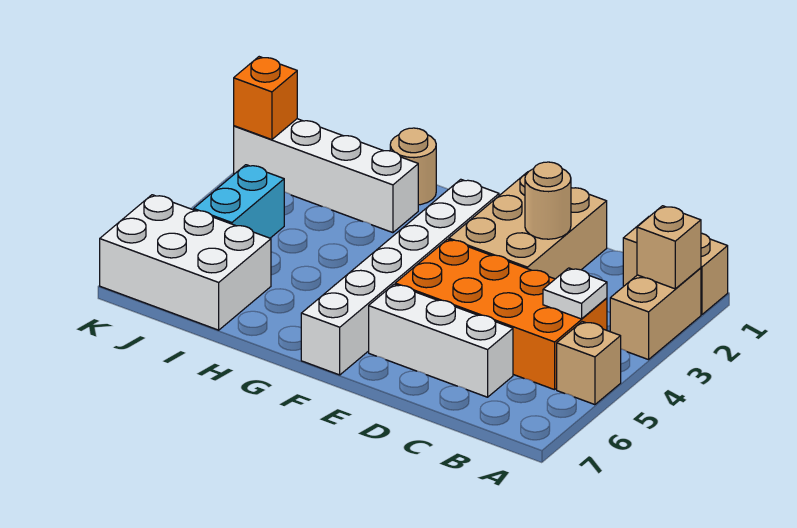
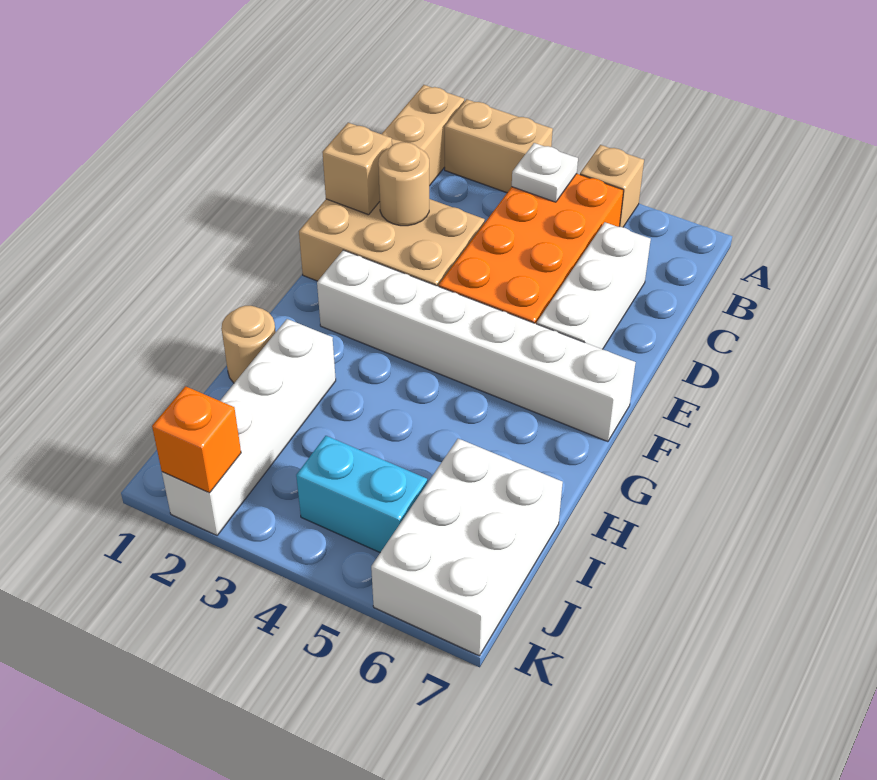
tan brick A2 level 2 -> tan brick D1 level 2

